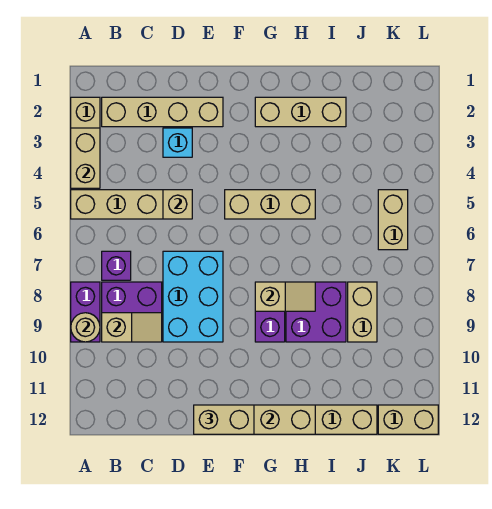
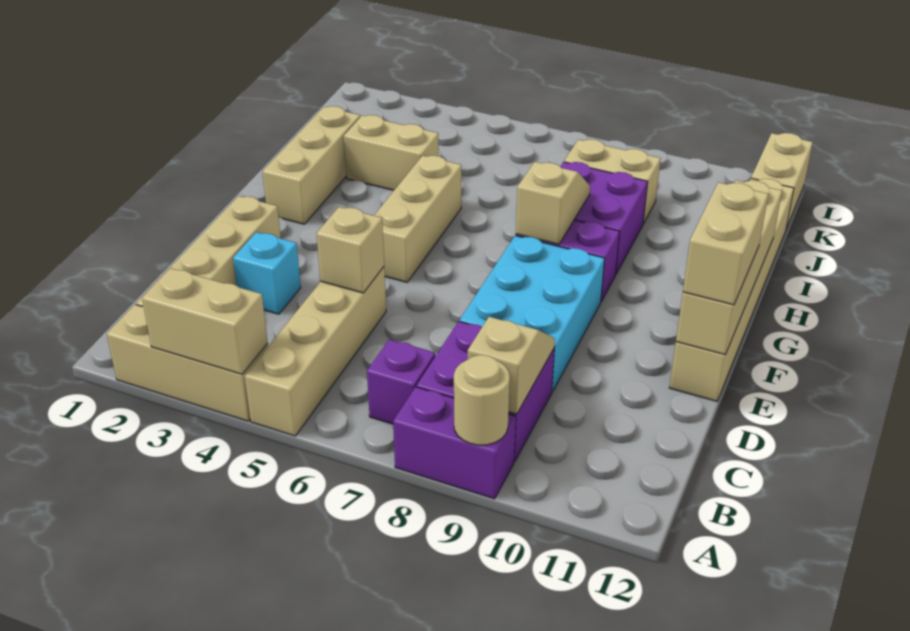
cyan brick D7:E9 level 1 -> cyan brick D8:F9 level 1
tan brick K5:K6 level 1 -> tan brick I3:I4 level 1

